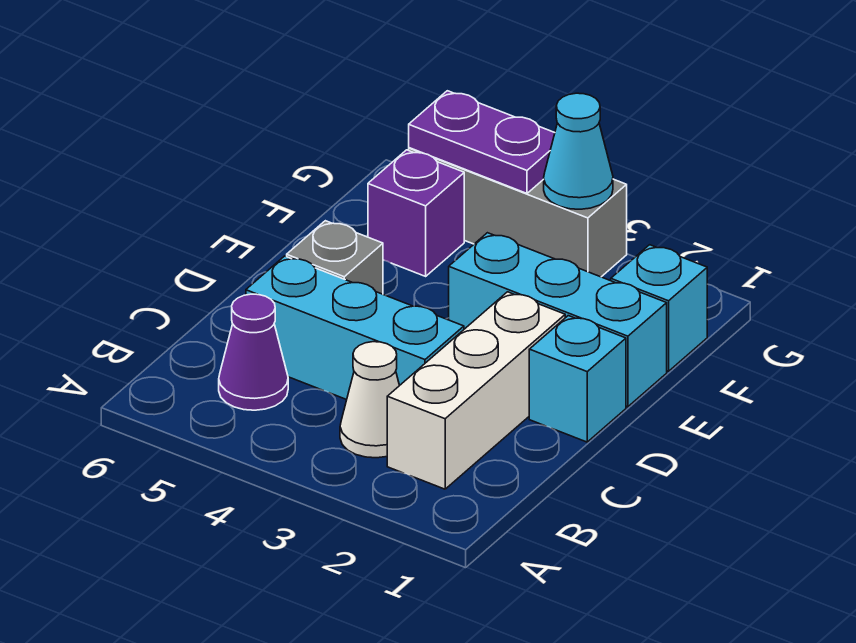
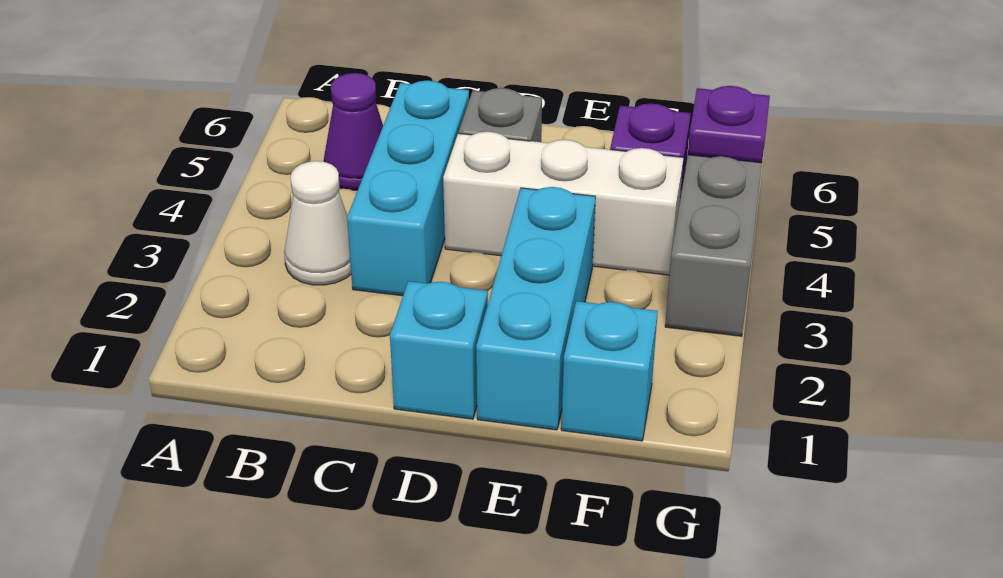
white brick B2:D2 level 1 -> white brick D4:F4 level 1
cyan cone G3 level 2 -> none
purple plate G4:G5 level 2 -> purple plate G5 level 2

